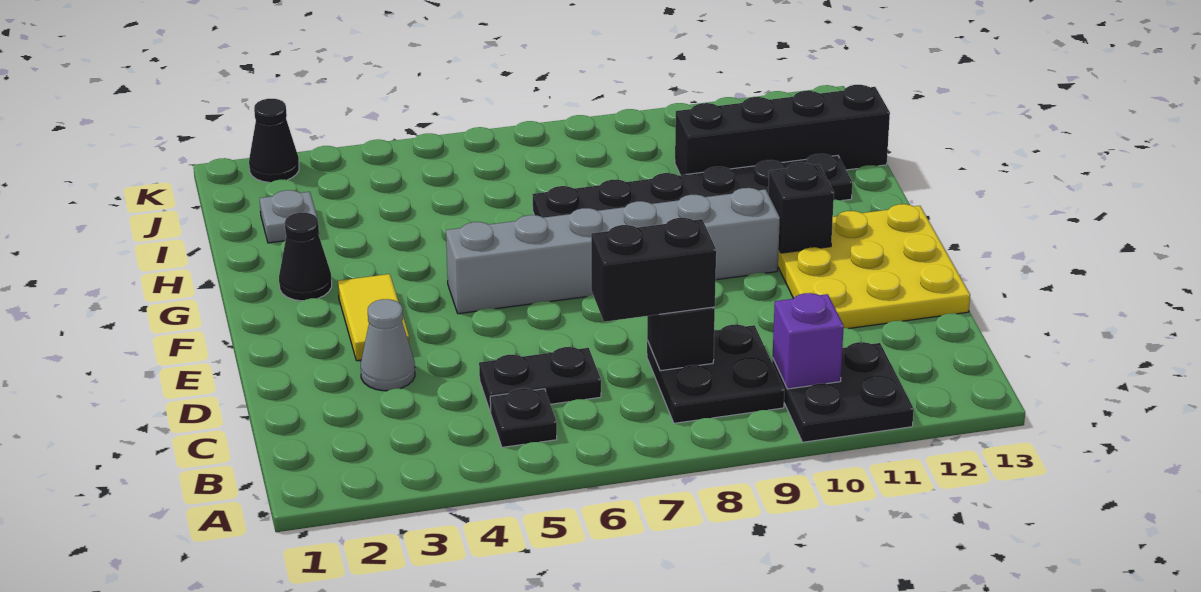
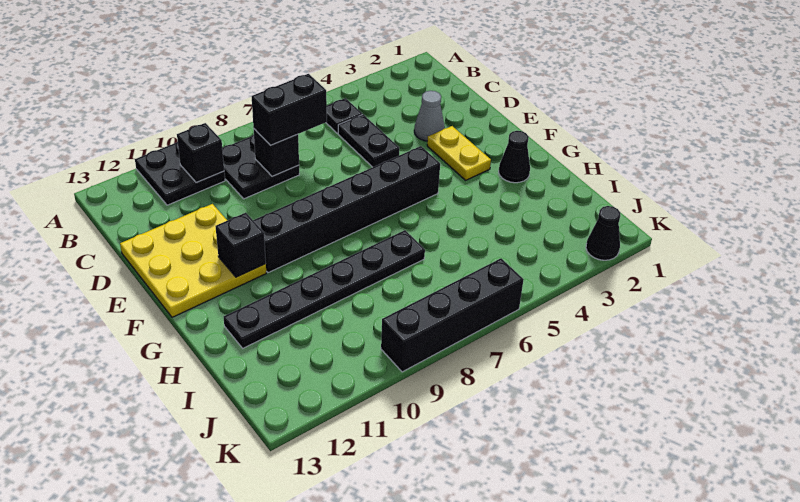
purple brick B10 level 2 -> black brick B10 level 2
black plate C5:C6 level 1 -> black plate C5:D5 level 1
yellow tile E3:F3 level 1 -> yellow plate E3:F3 level 1
grey brick F5:F10 level 1 -> black brick F5:F10 level 1
grey plate I2 level 1 -> none
black brick I10:I13 level 1 -> black brick K6:K9 level 1

